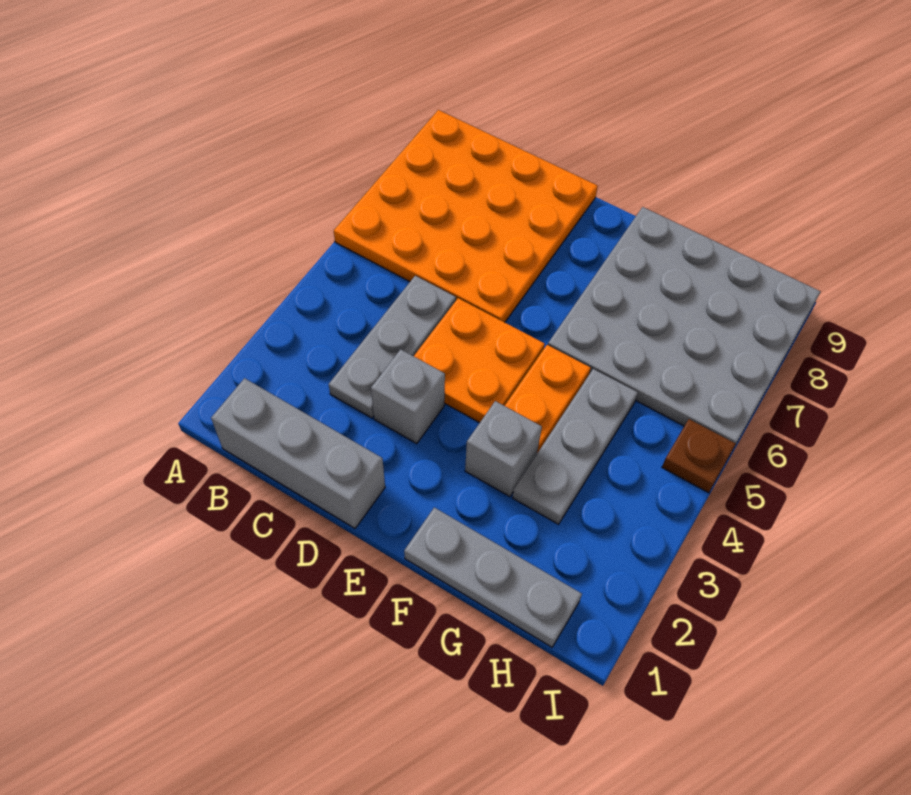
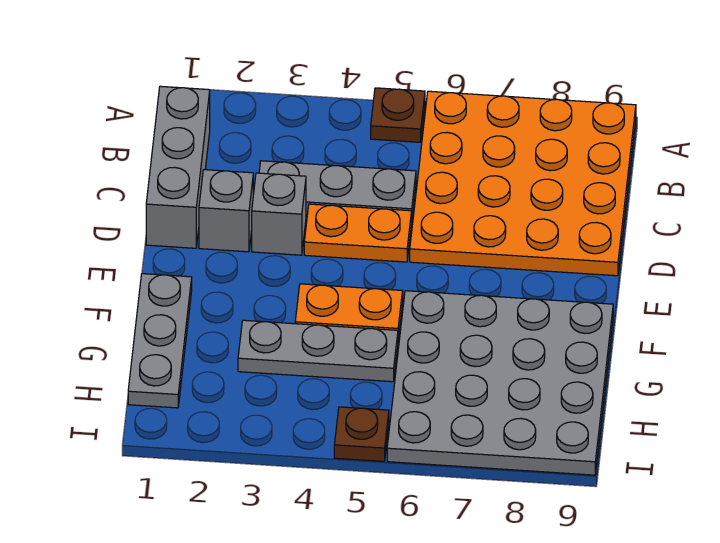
none -> brown plate A5 level 1
orange plate D4:E5 level 1 -> orange plate D4:D5 level 1
grey brick F3 level 1 -> grey brick D2 level 1

